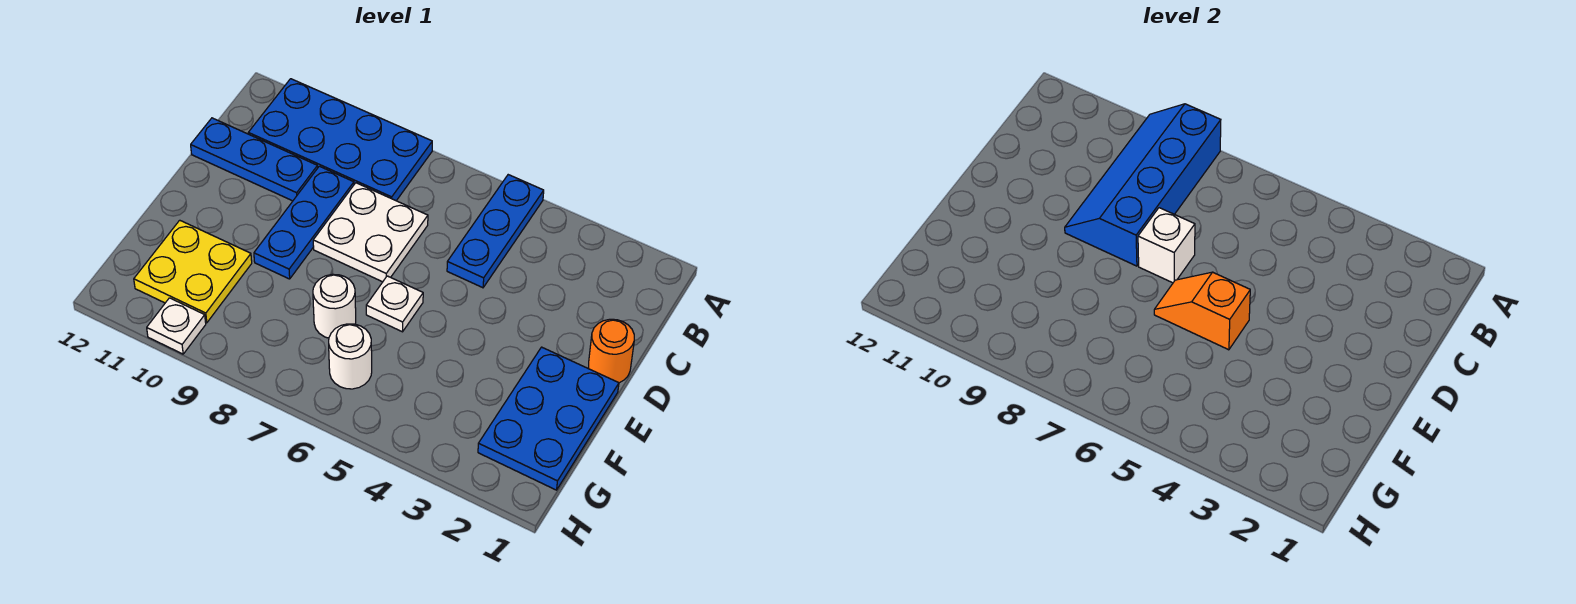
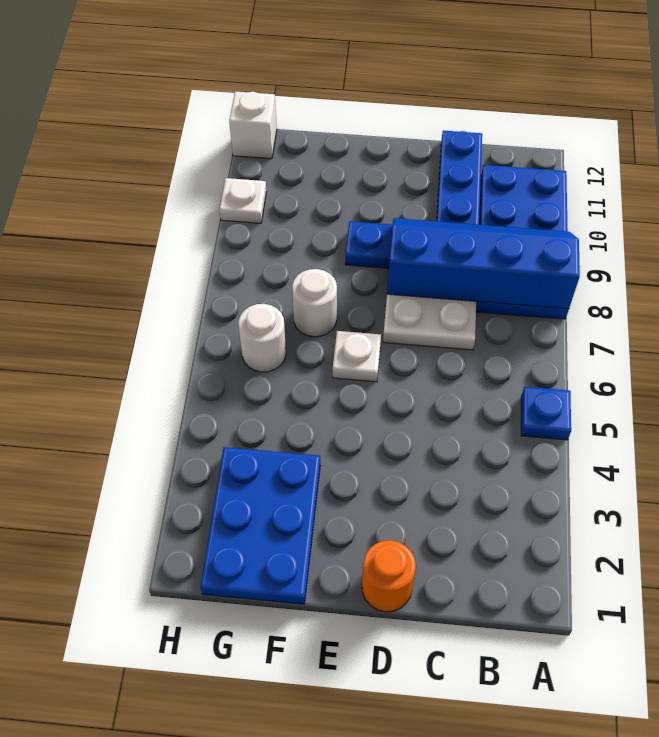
blue plate A5:C5 level 1 -> blue plate A5 level 1
white brick D7 level 2 -> white brick H12 level 1
blue plate E1:G2 level 1 -> blue plate F1:G3 level 1
orange slope E5:E6 level 2 top 5 -> none
yellow plate F10:G11 level 1 -> none

